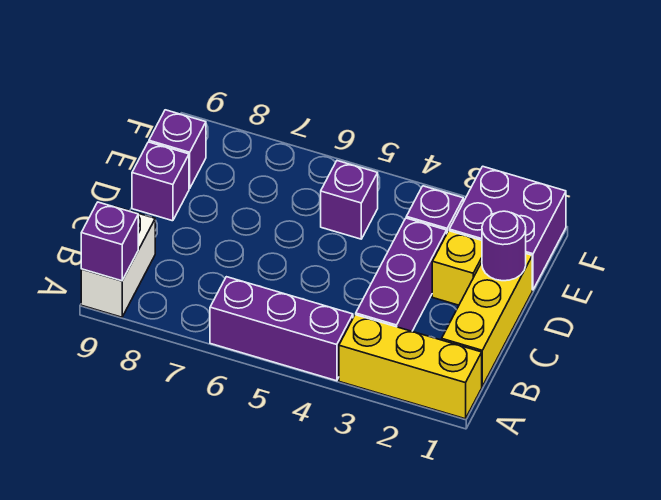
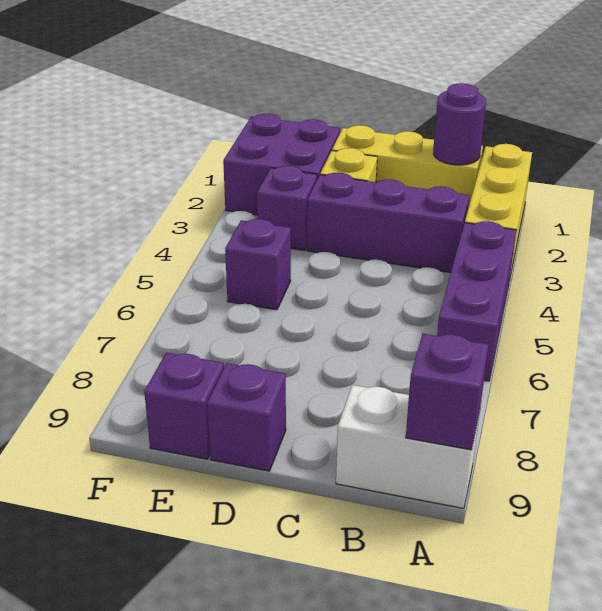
purple round brick D1 level 2 -> purple round brick B1 level 2

